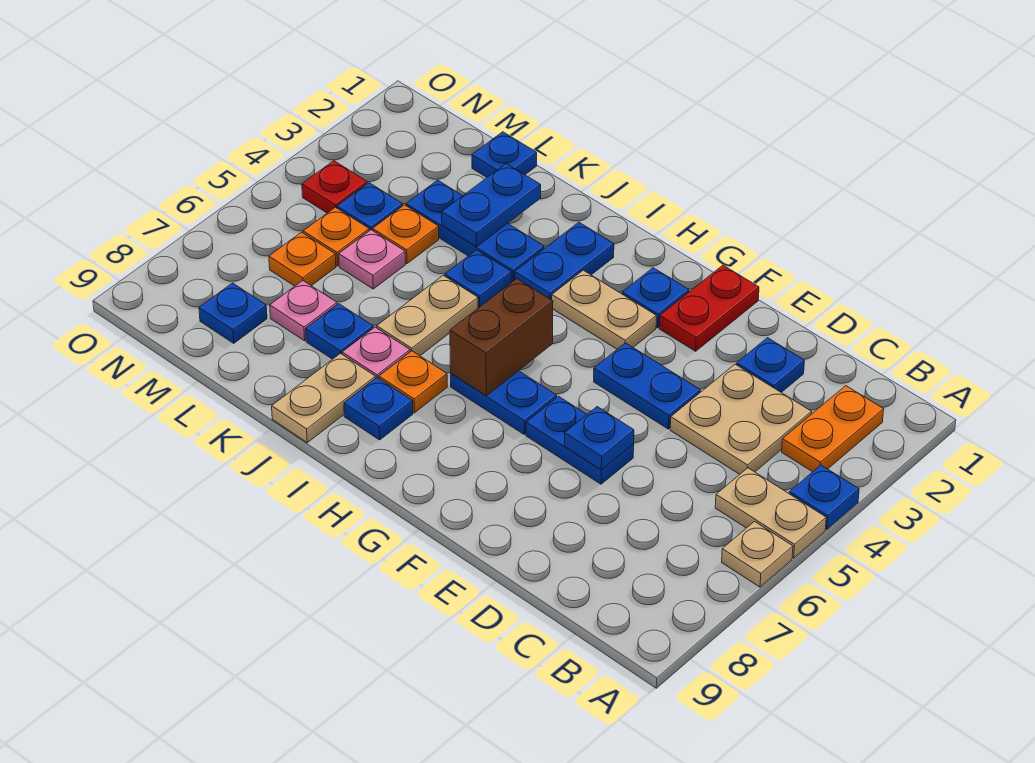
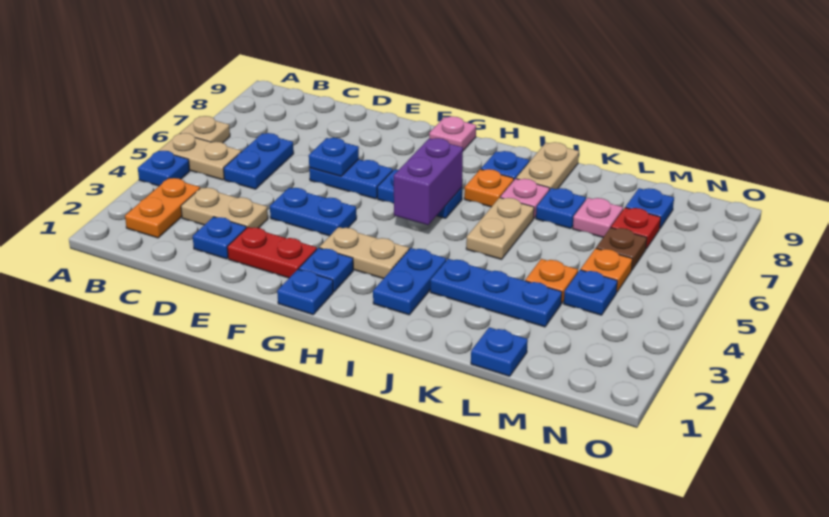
tan plate C3:D4 level 1 -> tan plate C3:D3 level 1
red plate F1:F2 level 1 -> red plate E2:F2 level 1
brown brick H5:H6 level 2 -> purple brick H5:H6 level 2
blue plate J4 level 1 -> blue plate G1 level 1
blue plate K2:K3 level 2 -> blue plate C5:C6 level 1
pink plate L5 level 1 -> pink plate G9 level 1
orange plate M6 level 1 -> brown plate M6 level 1
red plate N4 level 1 -> red plate M7 level 1

